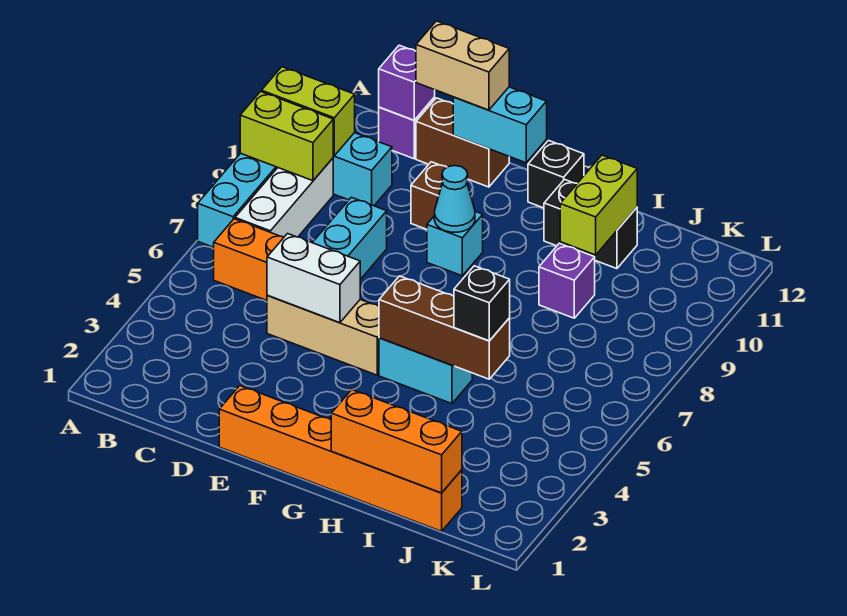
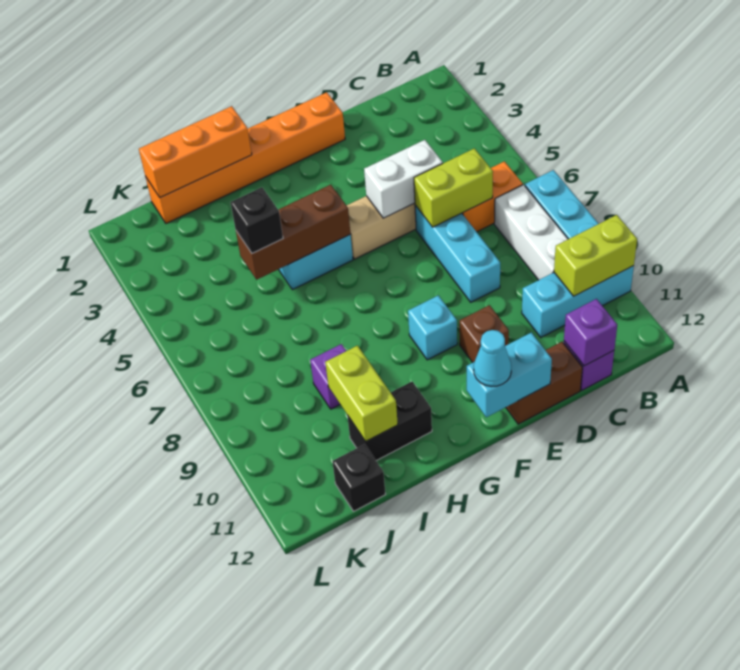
lime brick A9:B9 level 2 -> lime brick C6:D6 level 2
tan brick D12:E12 level 3 -> none
cyan cone F9 level 2 -> cyan cone F12 level 3
black brick G12 level 1 -> black brick J12 level 1

